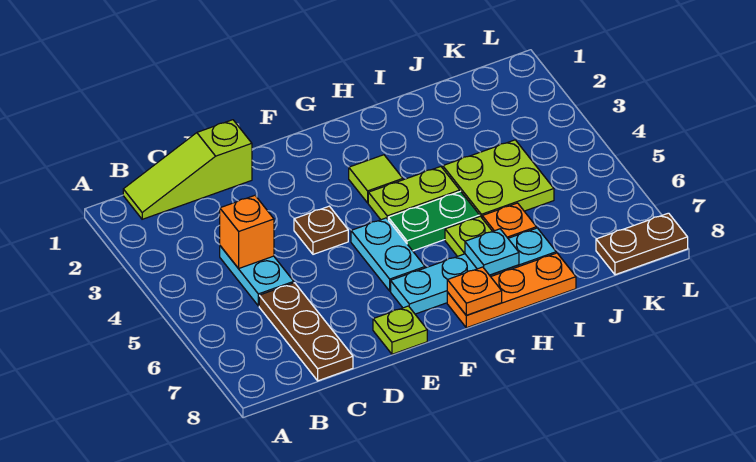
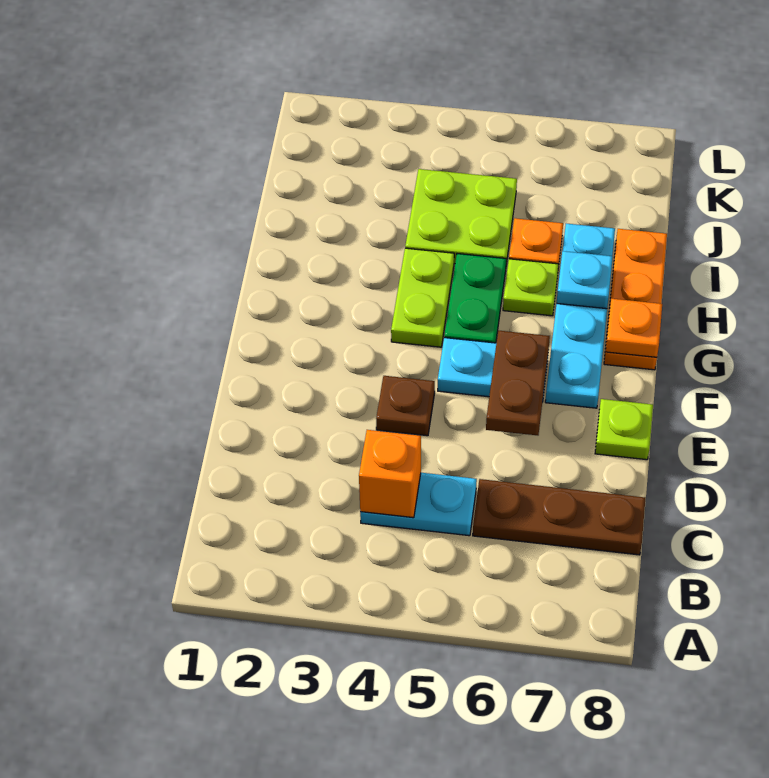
lime slope B1:D1 level 1 top D -> none
lime tile G3 level 1 -> none
brown plate K8:L8 level 1 -> brown plate E6:F6 level 2

